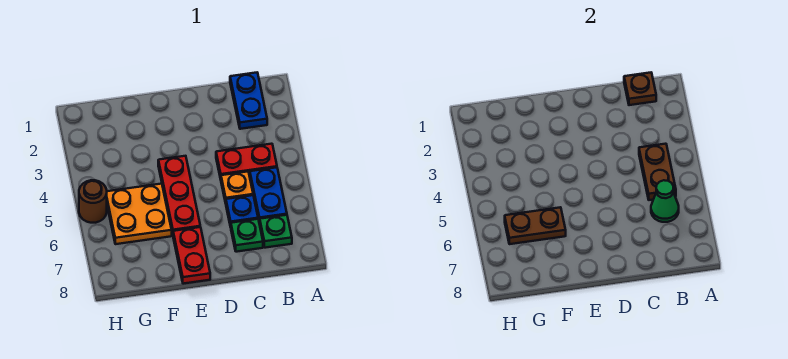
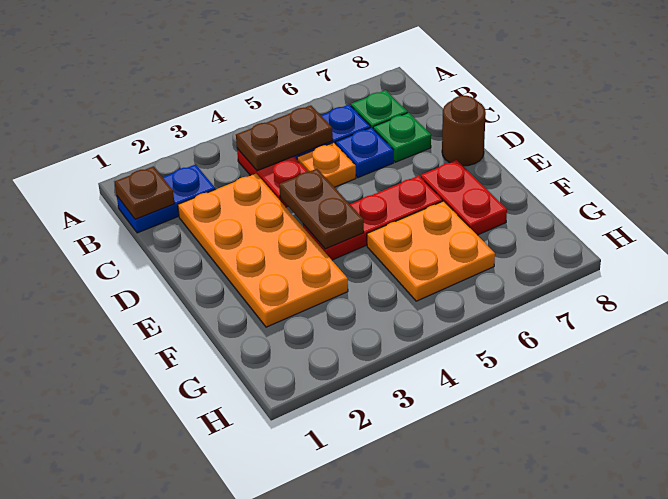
green cone B6 level 2 -> none
none -> orange plate C2:F3 level 1
red plate E7:E8 level 1 -> red plate E7:F7 level 1
brown plate F6:G6 level 2 -> brown plate D4:E4 level 2
brown round brick H5 level 1 -> brown round brick D8 level 1

